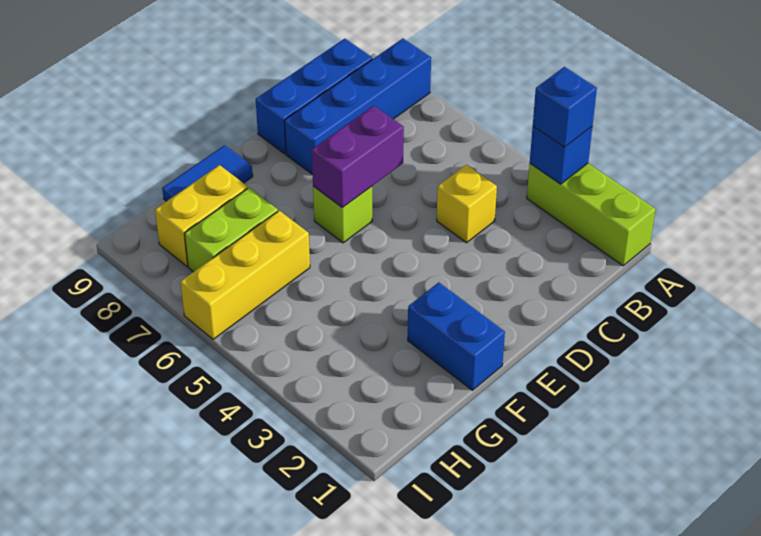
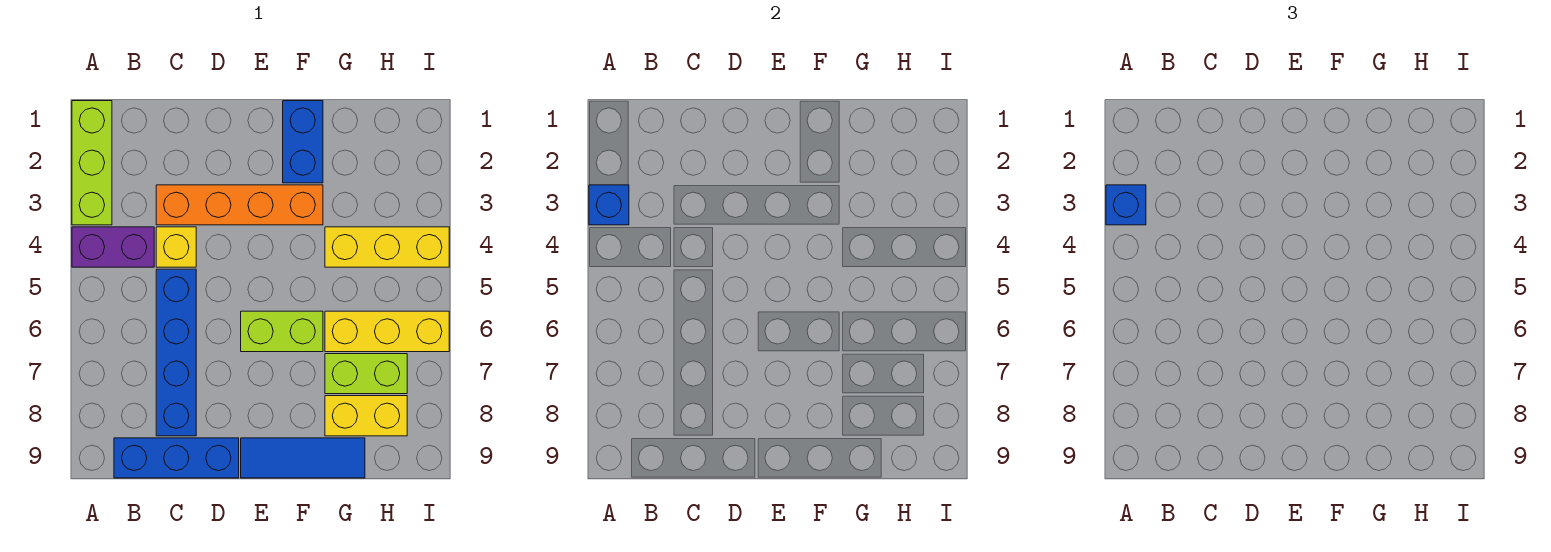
blue brick A8:D8 level 1 -> blue brick C5:C8 level 1
none -> orange brick C3:F3 level 1
purple brick D6:E6 level 2 -> purple brick A4:B4 level 1
lime brick E6 level 1 -> lime brick E6:F6 level 1
blue tile F9:G9 level 1 -> blue tile E9:G9 level 1
none -> yellow brick G4:I4 level 1

